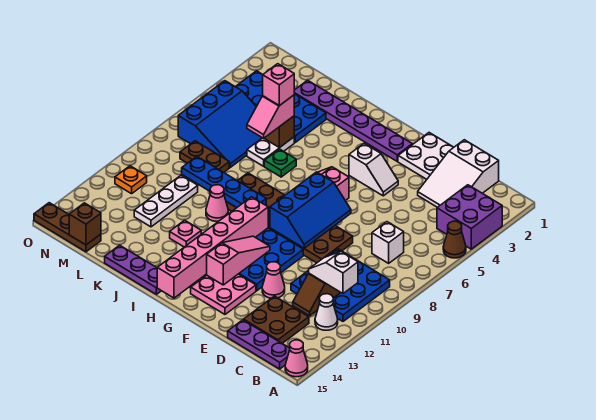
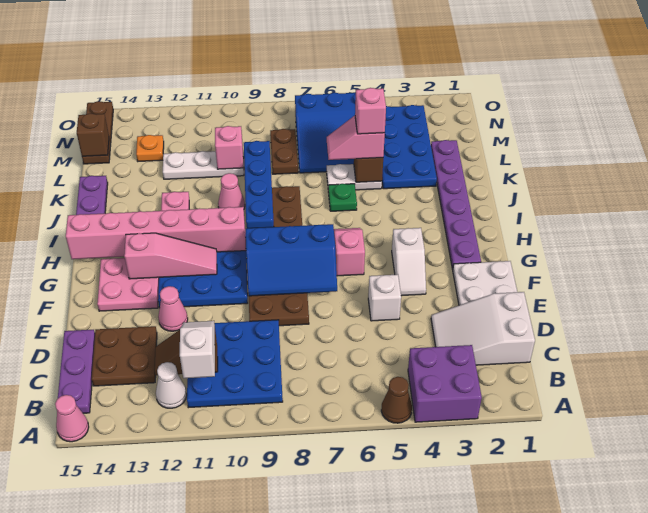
white brick C7 level 1 -> white brick E5 level 1
none -> pink brick L10 level 2
orange plate N11 level 1 -> orange plate M13 level 1

